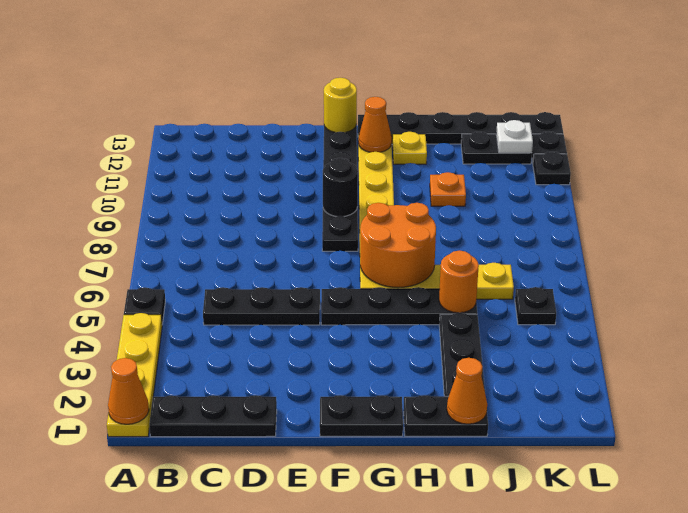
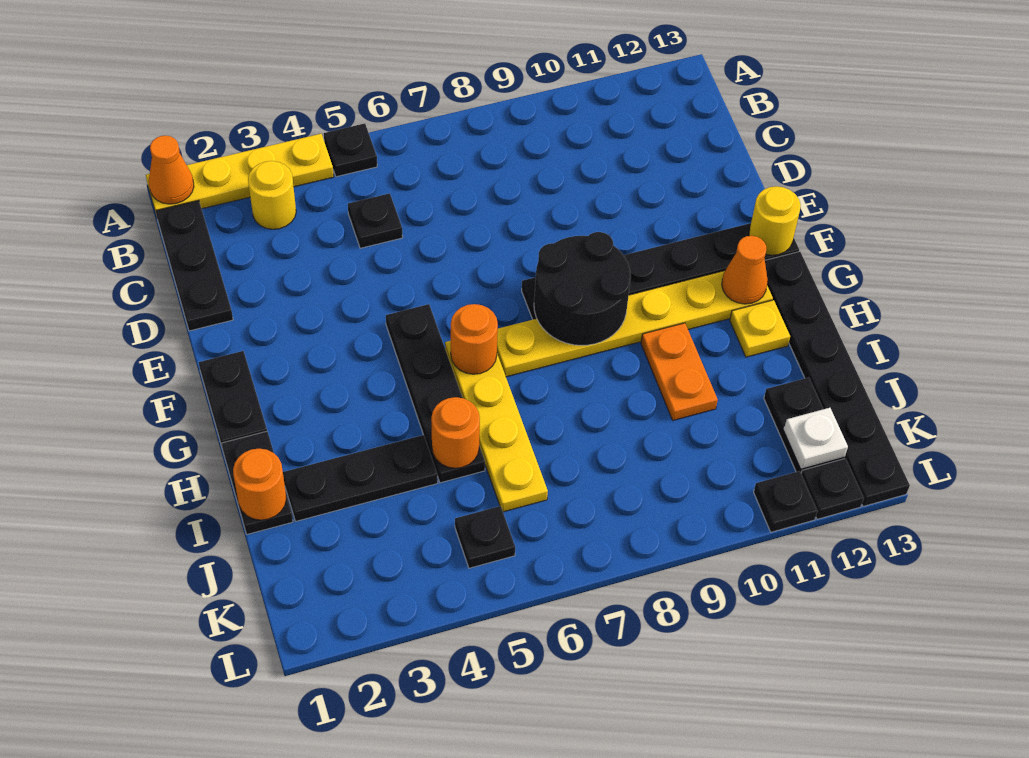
none -> yellow round brick B3 level 1
black plate C5:E5 level 1 -> black plate C5 level 1
black round brick F9 level 2 -> black round brick F8:G9 level 2
orange round brick G6:H7 level 2 -> orange round brick G6 level 2
orange cone I1 level 2 -> orange round brick I1 level 2
orange plate I10 level 1 -> orange plate H10:I10 level 1

